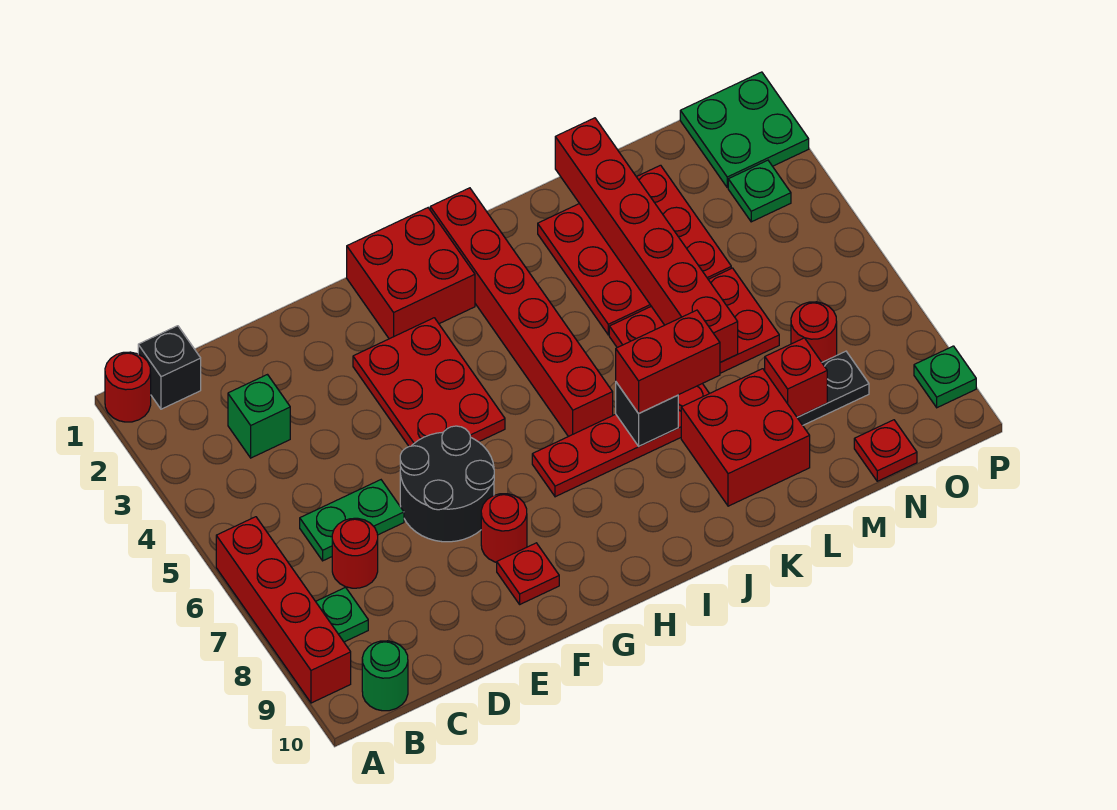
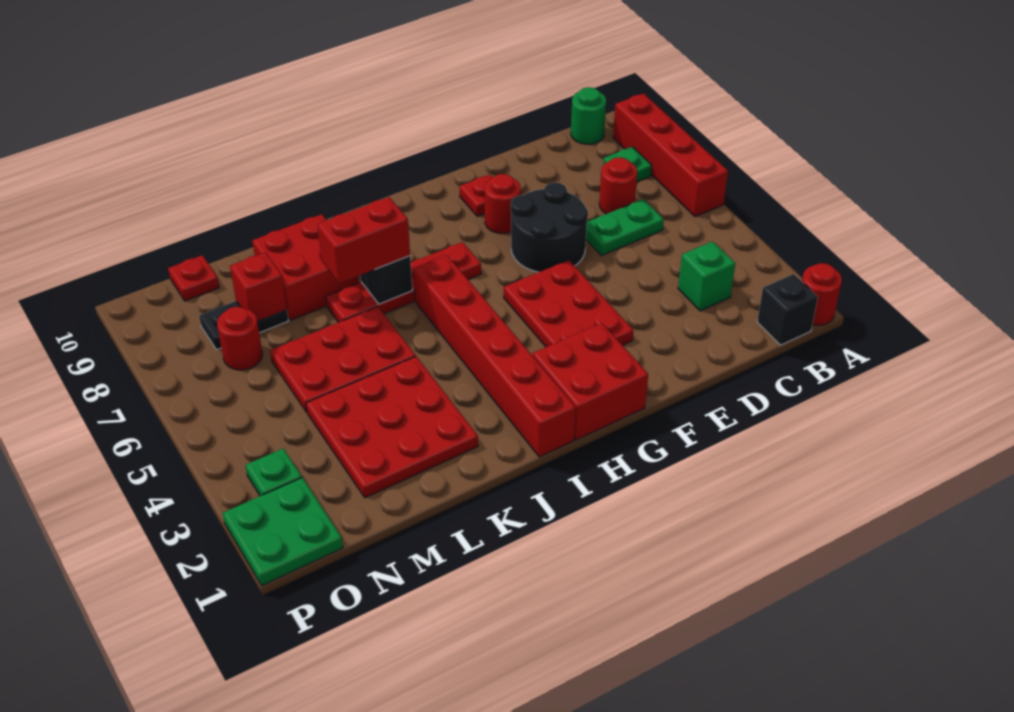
red brick L1:L6 level 2 -> none
green plate P9 level 1 -> none

